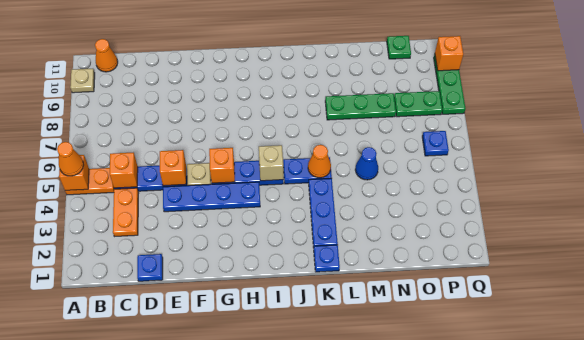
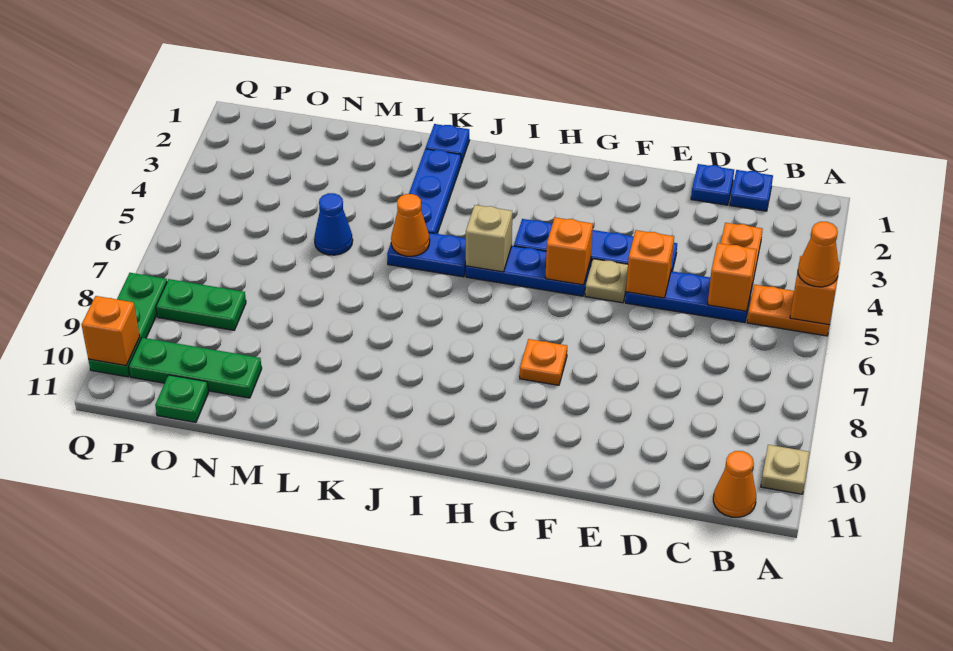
none -> orange plate G8 level 1
green plate L8:N8 level 1 -> green plate N10:P10 level 1
blue plate P6 level 1 -> blue plate C1 level 1

